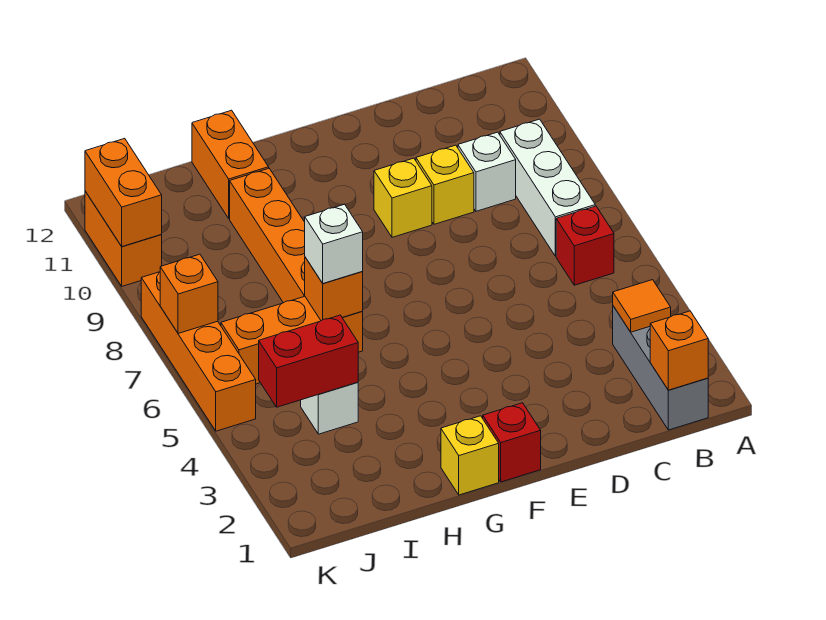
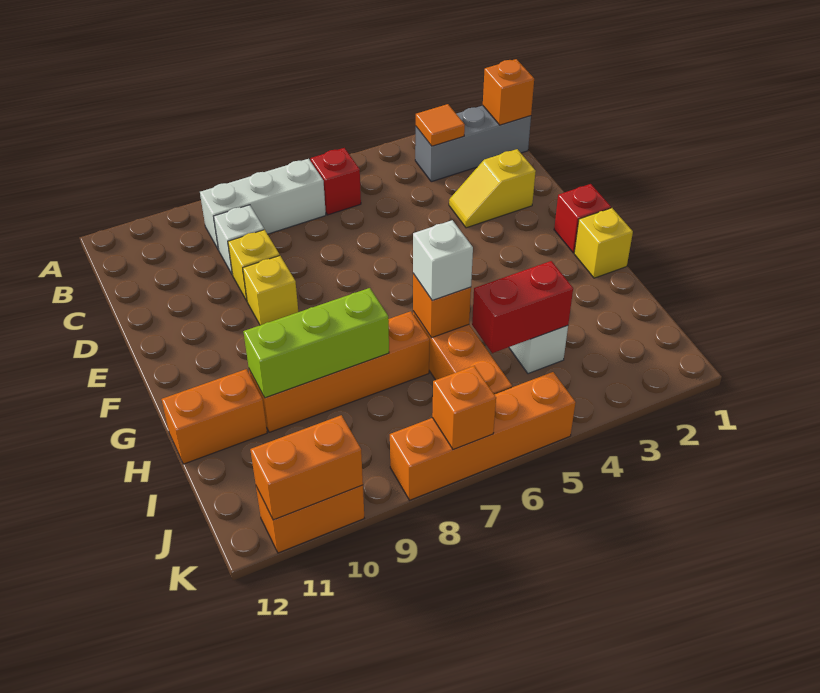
none -> yellow slope D2:D3 level 1 top 2
none -> lime brick H8:H10 level 2
red brick I4:J4 level 2 -> red brick I4:I5 level 2

